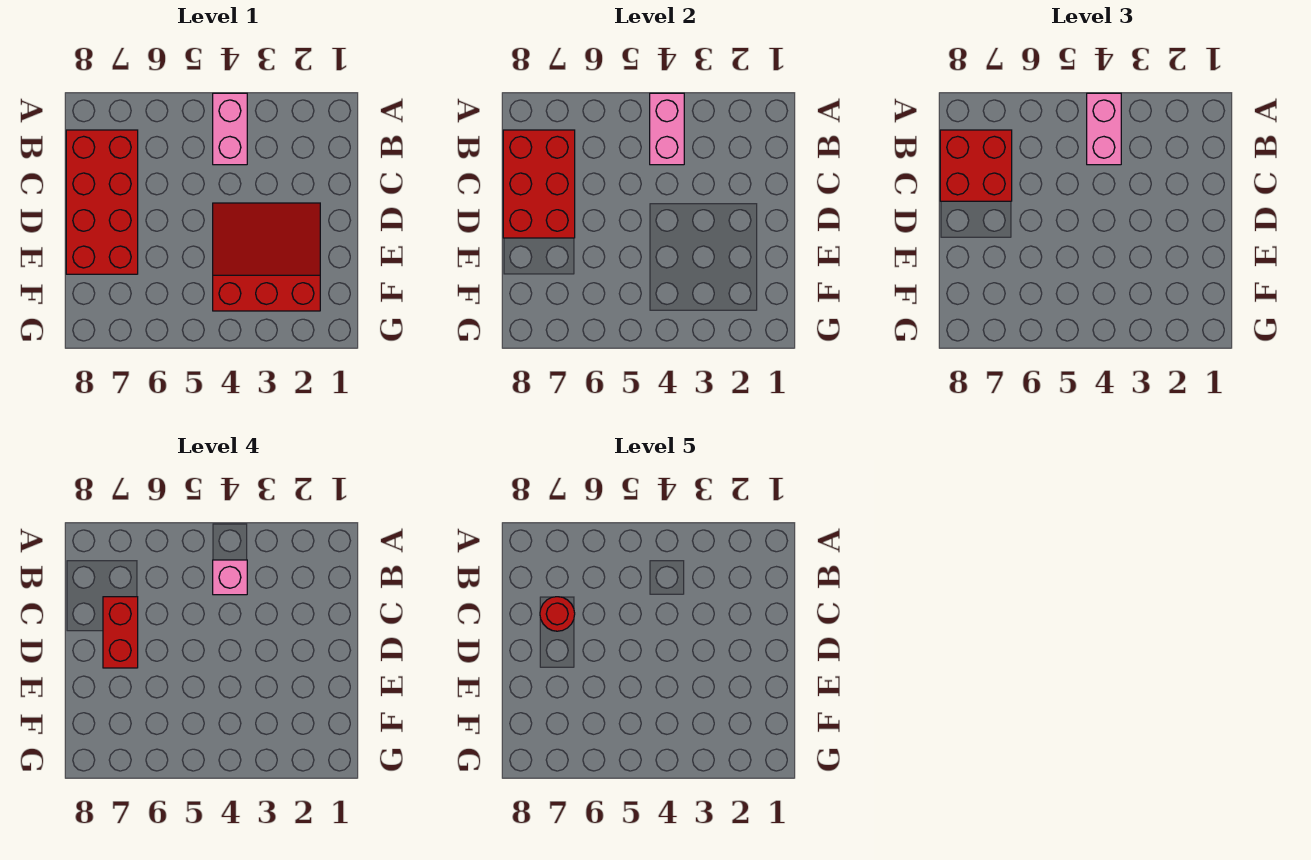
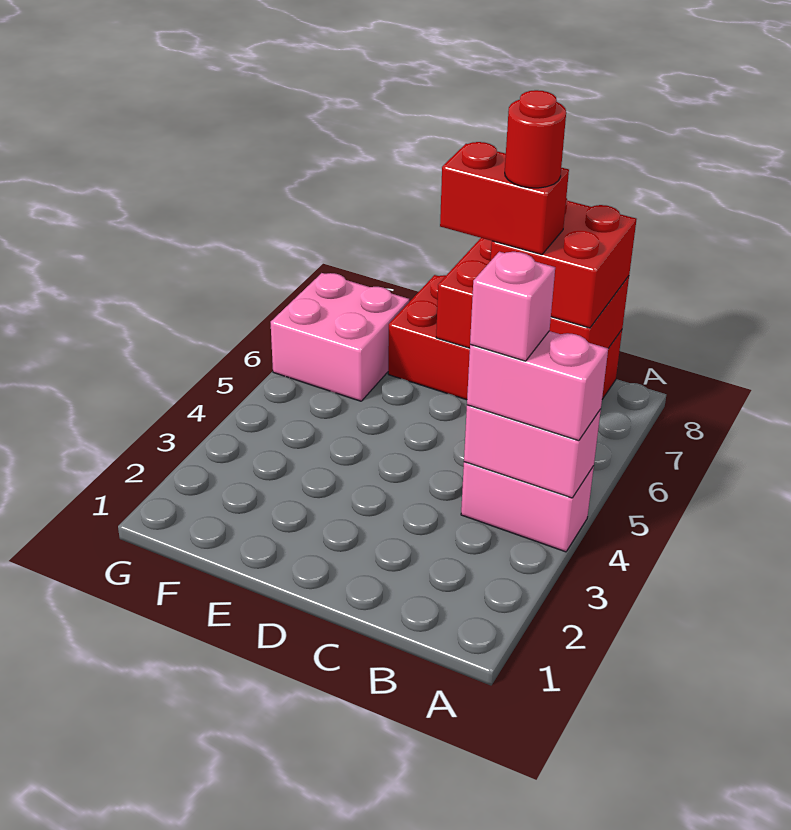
red slope D2:F4 level 1 top F -> none
none -> pink brick F6:G7 level 1

